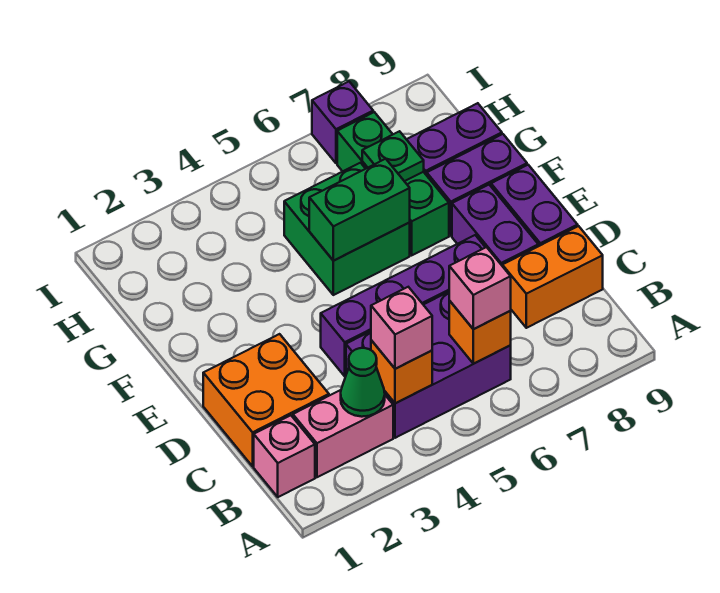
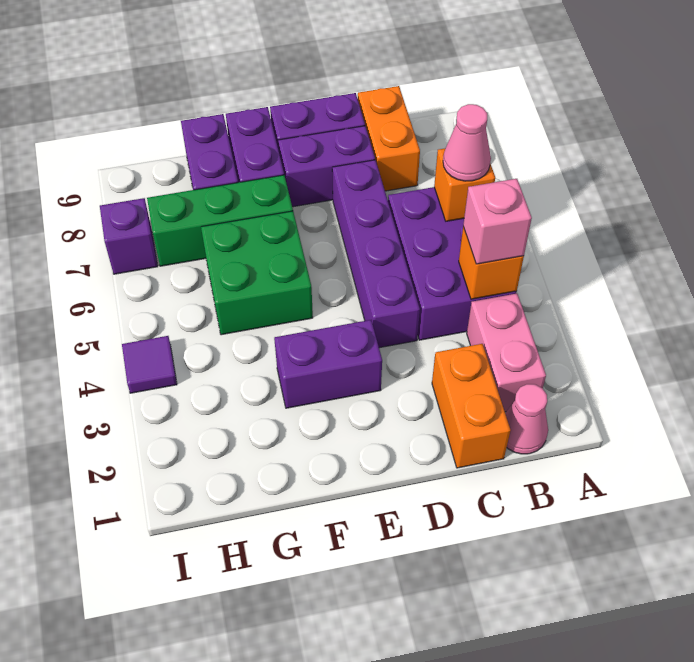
pink brick B1 level 1 -> pink cone B1 level 1
green cone B3 level 2 -> none
pink brick B6 level 3 -> pink cone B6 level 3
orange brick C1:D2 level 1 -> orange brick C1:C2 level 1
none -> purple brick E3:F3 level 1
green brick F5:F6 level 2 -> none
green plate G7 level 2 -> none
none -> purple tile I4 level 1

